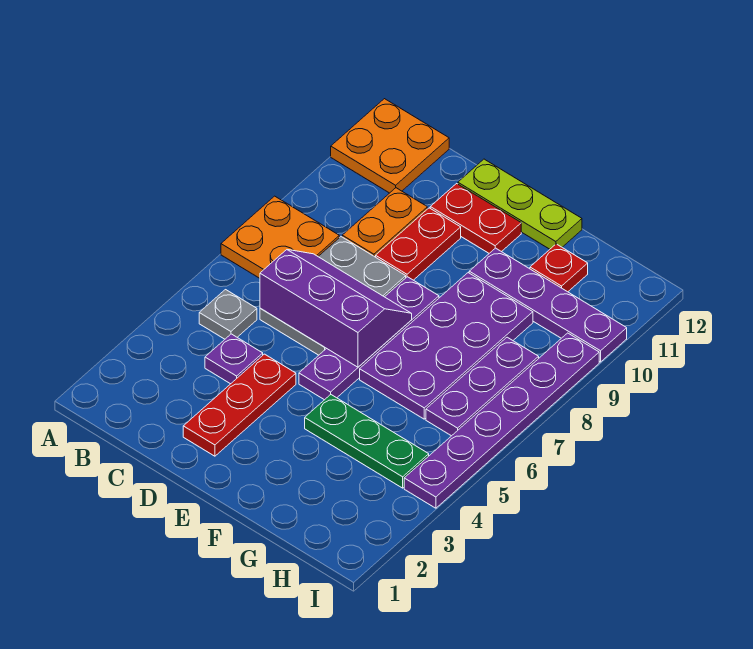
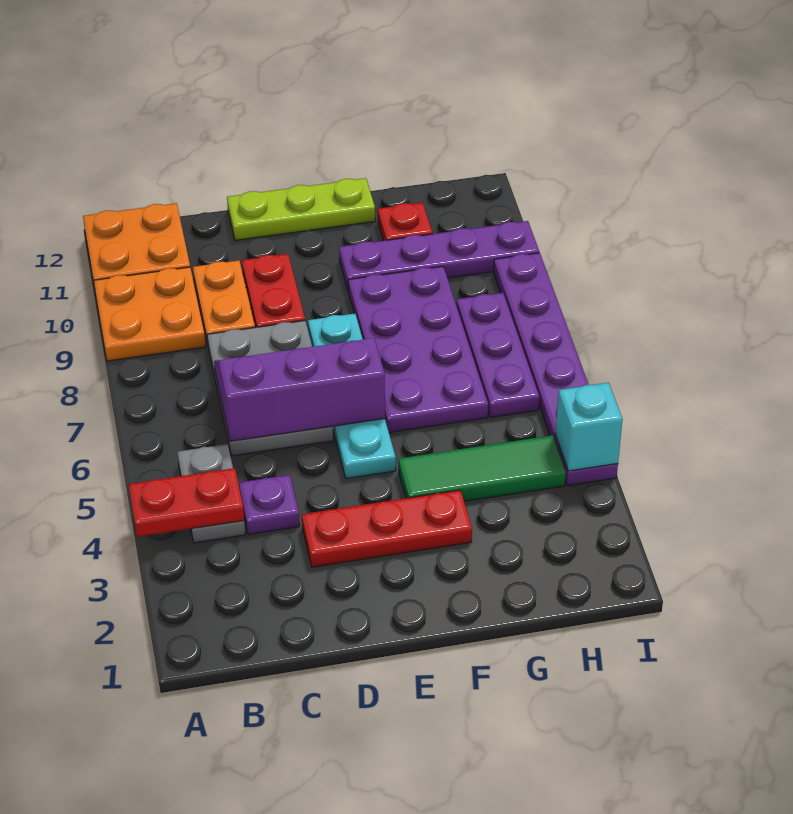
orange plate A7:B8 level 1 -> orange plate A9:B10 level 1
grey plate B5 level 1 -> grey plate B4:B5 level 1
red plate D2:D4 level 1 -> red plate D3:F3 level 1
red plate D11:E11 level 1 -> red plate A4:B4 level 2
purple plate E5:E8 level 1 -> cyan plate E5:E8 level 1
green plate F4:H4 level 1 -> green tile F4:H4 level 1
none -> cyan brick I4 level 2

